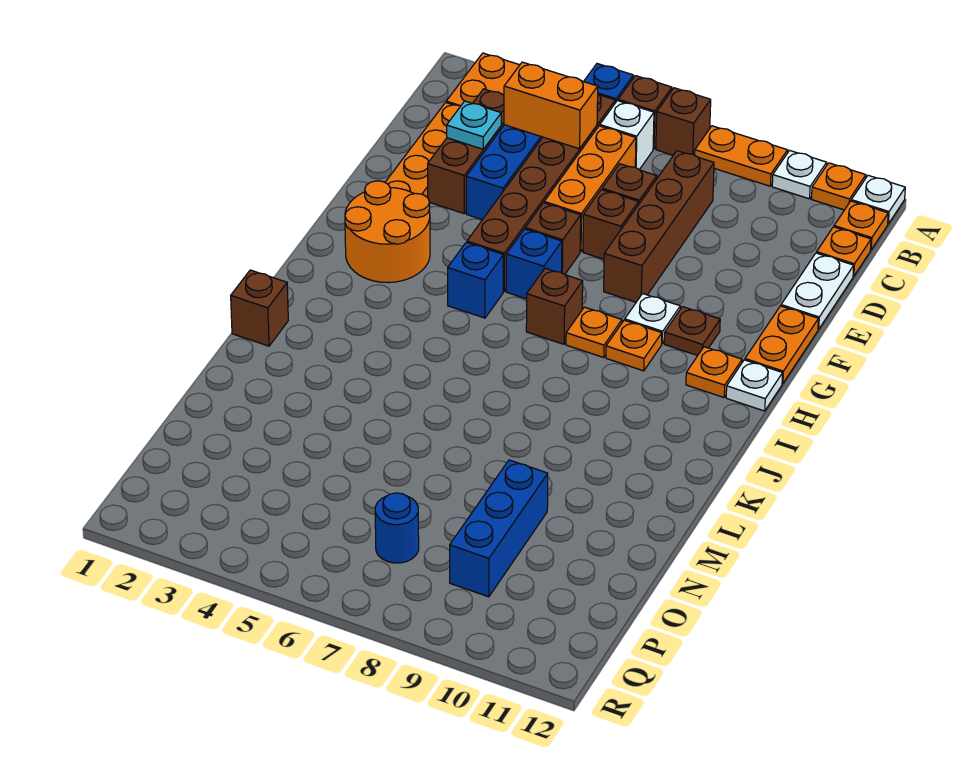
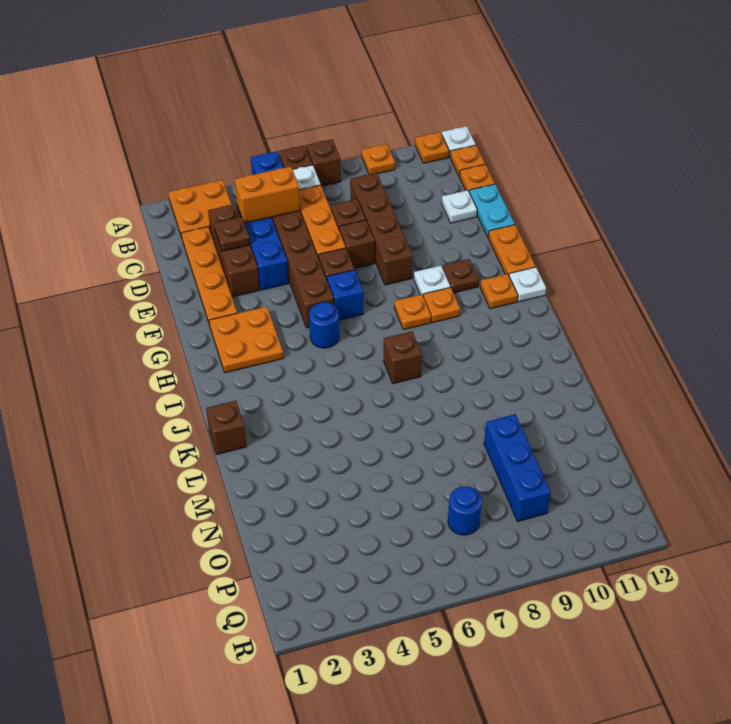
orange plate A8:A9 level 1 -> orange plate A9 level 1
white plate A10 level 1 -> white plate D11 level 1
cyan plate D3 level 2 -> brown plate D3 level 2
white plate D12:E12 level 1 -> cyan plate D12:E12 level 1
orange round brick G2:H3 level 1 -> orange plate G2:H3 level 1
blue brick H5 level 1 -> blue round brick H5 level 1
brown brick H7 level 1 -> brown brick J7 level 1

